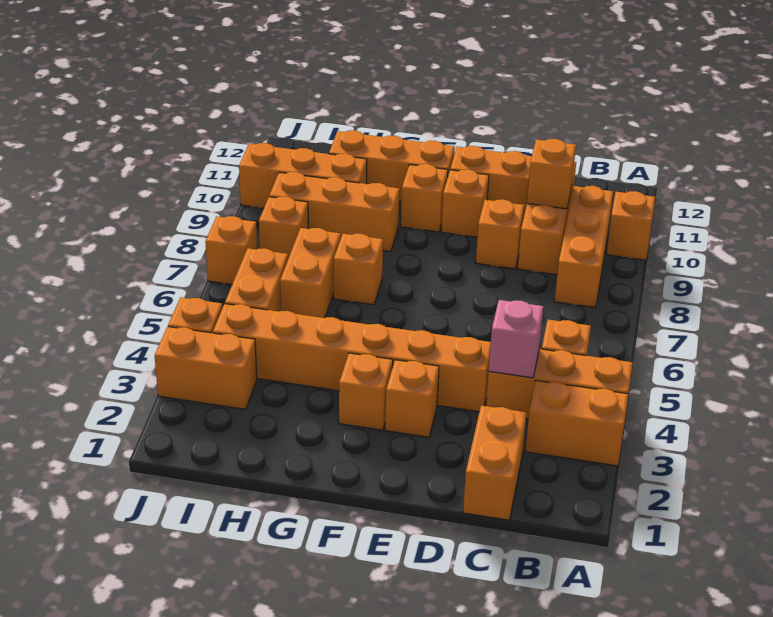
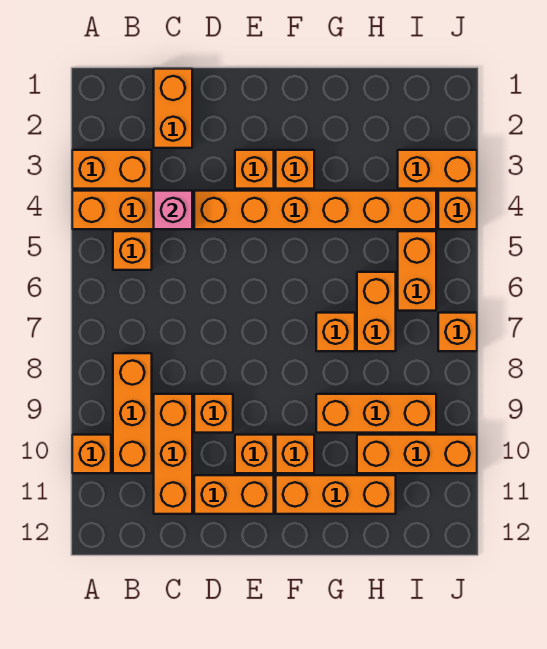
orange brick C10 level 2 -> none
orange brick I8 level 1 -> none

